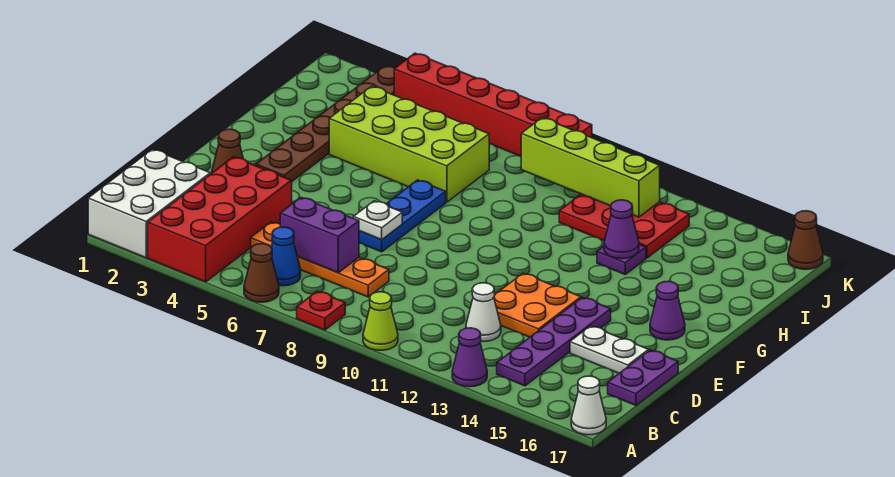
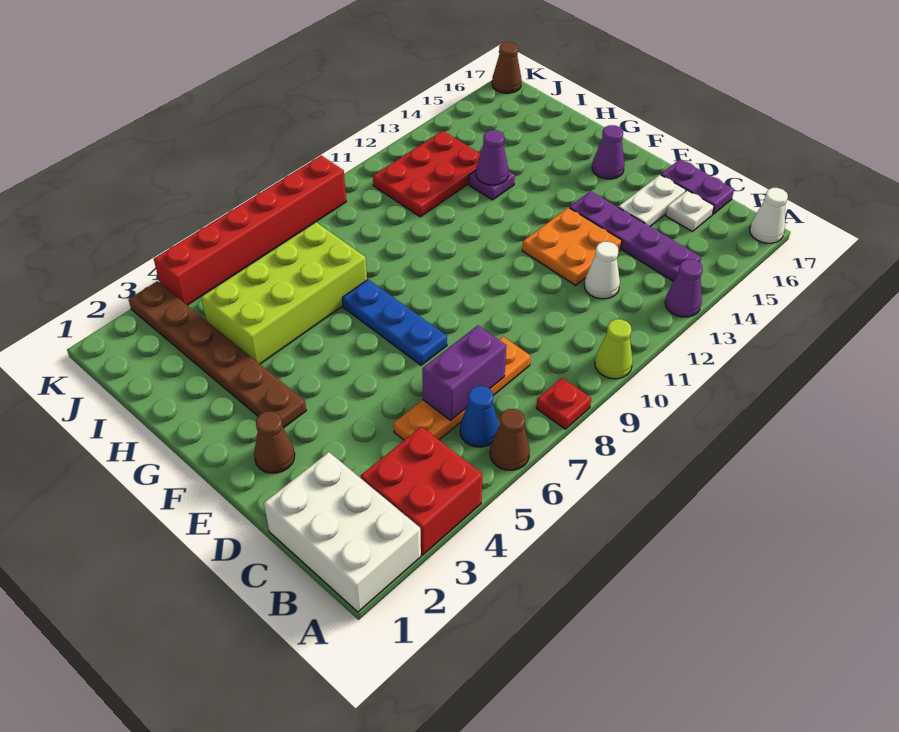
red brick A3:D4 level 1 -> red brick A3:B4 level 1
white plate E7 level 2 -> white plate C16 level 1
lime brick J9:J12 level 2 -> none

